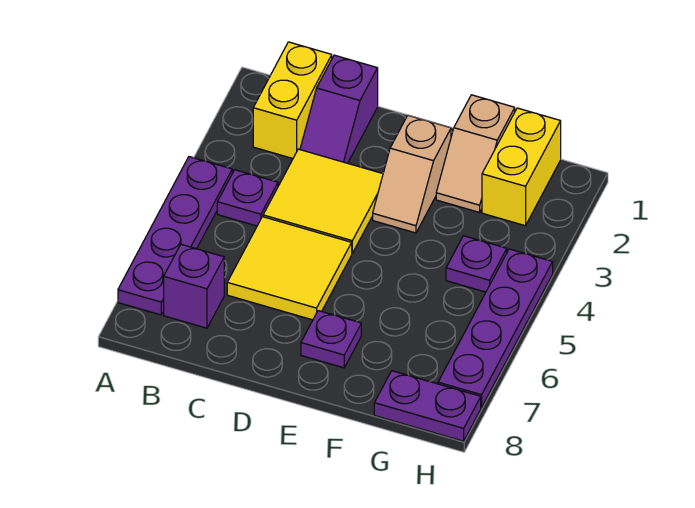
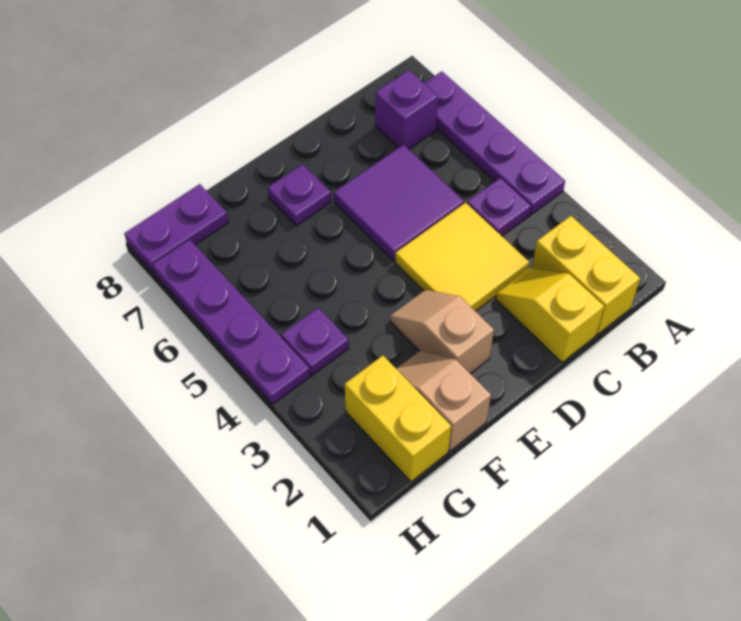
purple slope C1:C2 level 1 top 1 -> yellow slope C1:C2 level 1 top 1
yellow tile C5:D6 level 1 -> purple tile C5:D6 level 1

